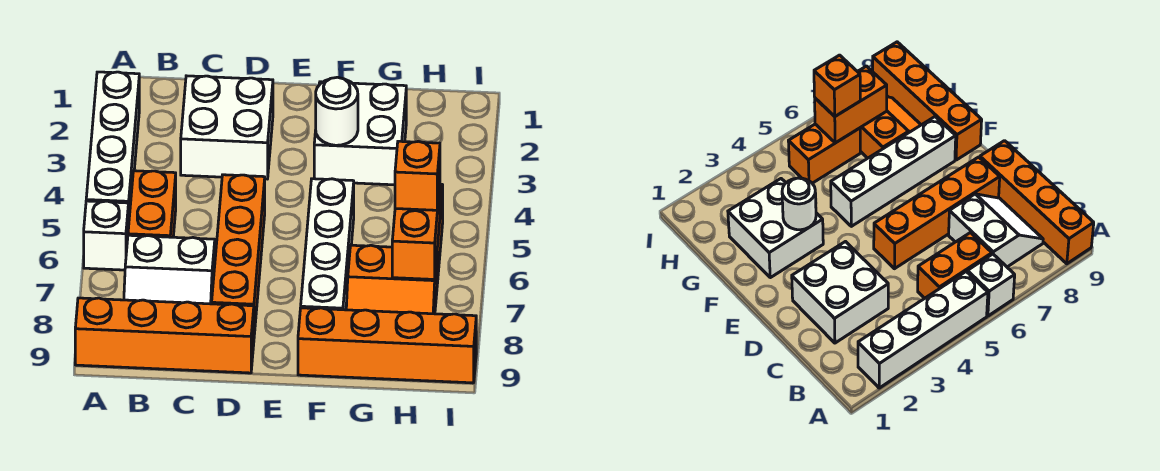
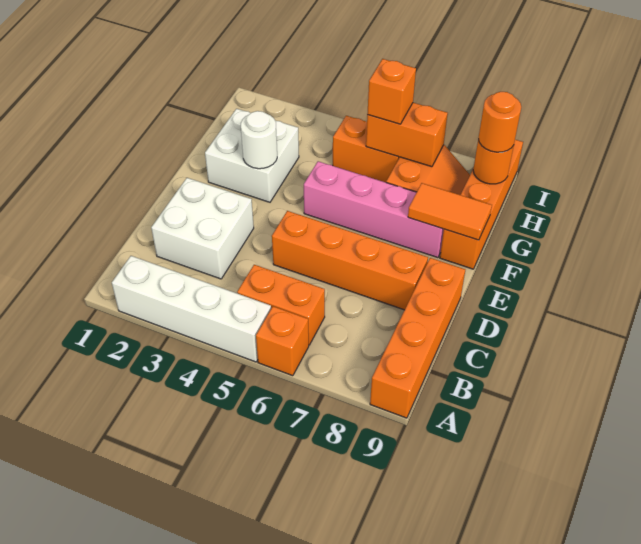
white brick A6 level 1 -> orange brick A6 level 1
white slope B7:C8 level 1 top 7 -> none
white brick F5:F8 level 1 -> pink brick F5:F8 level 1
none -> orange tile F8:F9 level 2
none -> orange round brick H9 level 2
none -> orange round brick H9 level 3

